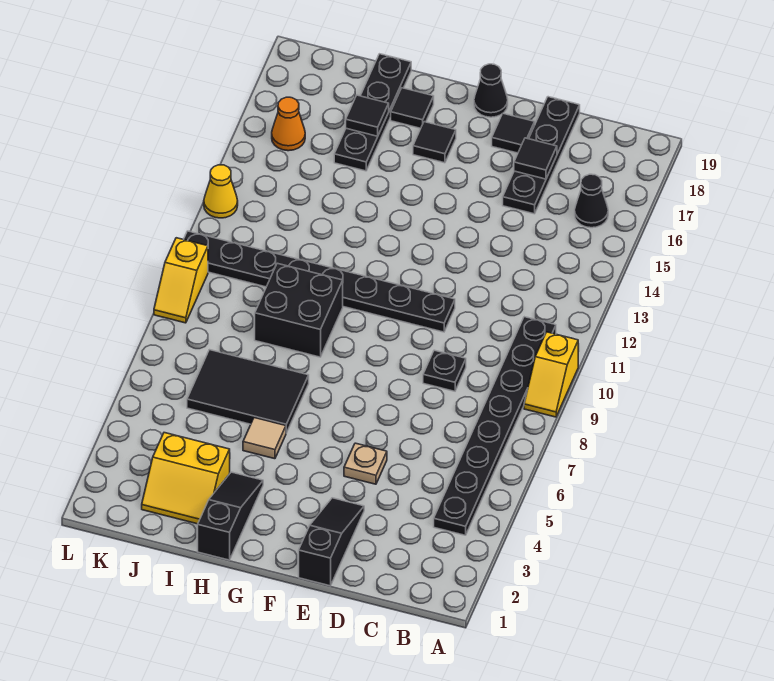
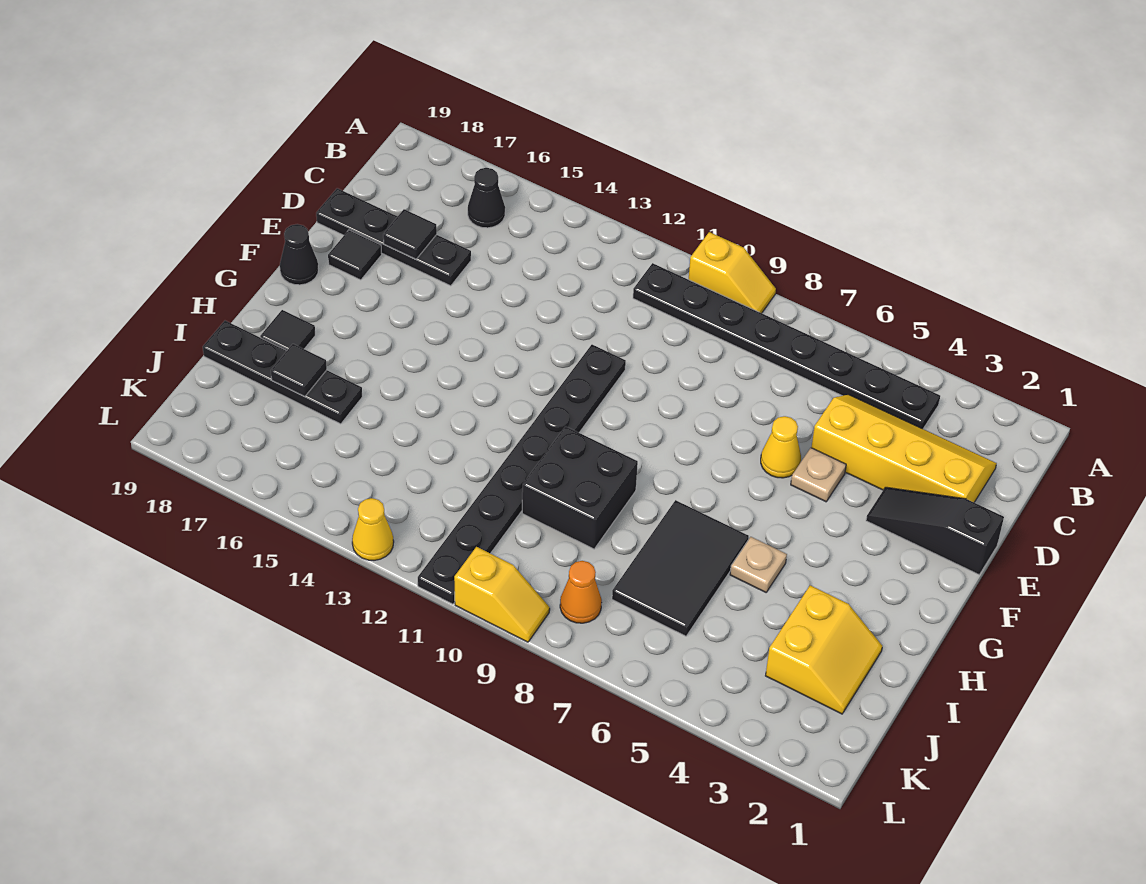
none -> yellow slope C2:D5 level 1 top D
black plate D9 level 1 -> none
none -> yellow cone E6 level 1
black tile G17 level 1 -> none
black slope H1:H3 level 1 top 1 -> none
tan tile H5 level 1 -> tan plate H5 level 1
orange cone K16 level 1 -> orange cone K8 level 1

